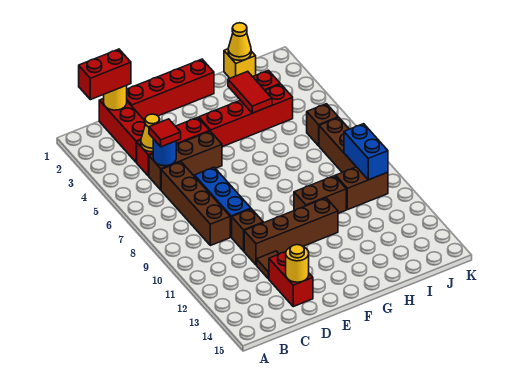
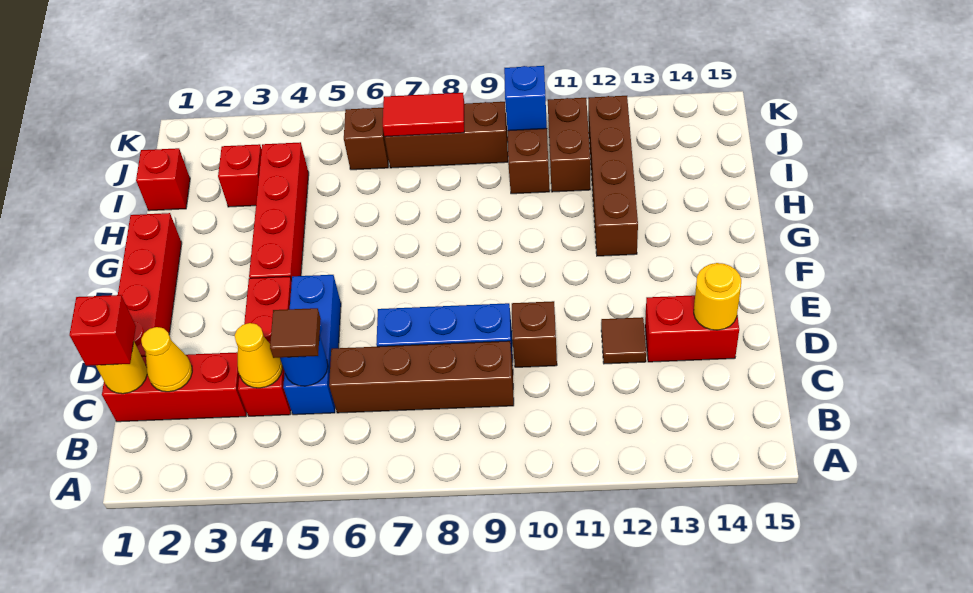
red brick B1:C1 level 3 -> red brick C1 level 3
brown brick C5:E5 level 1 -> blue brick C5:E5 level 1
red tile C5 level 3 -> brown tile C5 level 3
brown brick D11:G11 level 1 -> brown brick G12:J12 level 1
brown brick G10:H10 level 1 -> brown brick I11:J11 level 1
red tile H3:H4 level 2 -> red tile J7:J8 level 2
yellow brick I1 level 1 -> red brick I1 level 1
yellow cone I1 level 2 -> yellow cone C2 level 2
blue brick J9:J10 level 2 -> blue brick J10 level 2

